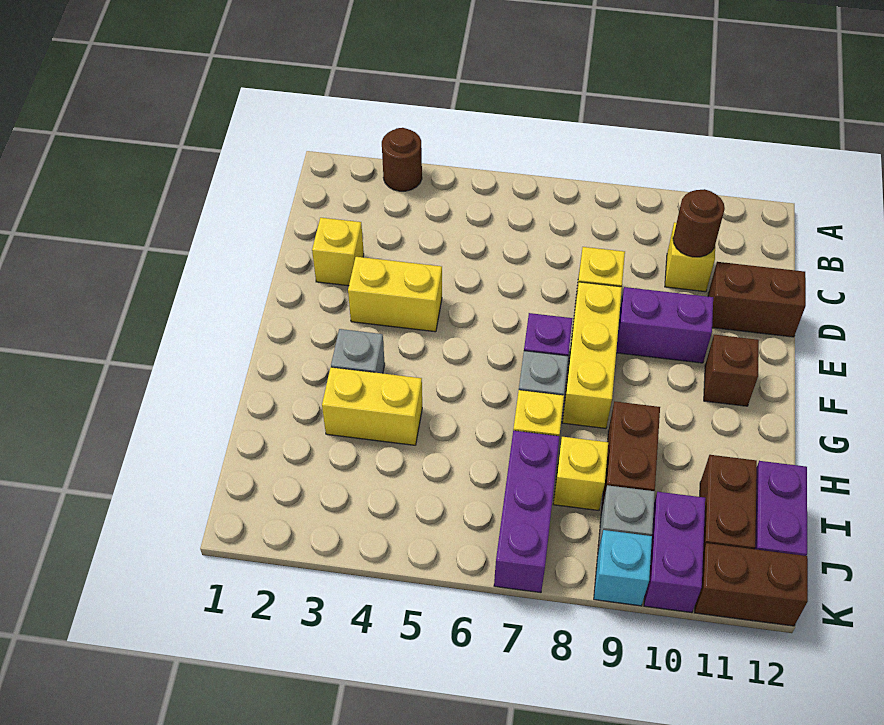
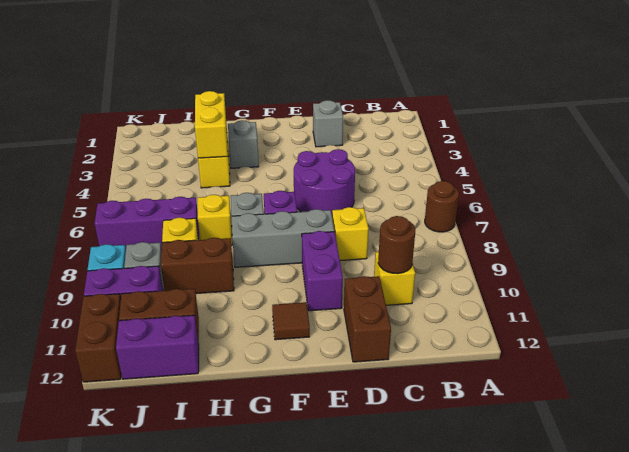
brown round brick A3 level 1 -> brown round brick A7 level 1
yellow brick D2 level 1 -> grey brick D2 level 1
none -> purple round brick D5:E6 level 1
yellow brick E3:E4 level 1 -> yellow brick H3:H4 level 2
yellow brick E8:G8 level 1 -> grey brick E8:G8 level 1
brown brick F11 level 1 -> brown tile F11 level 1

